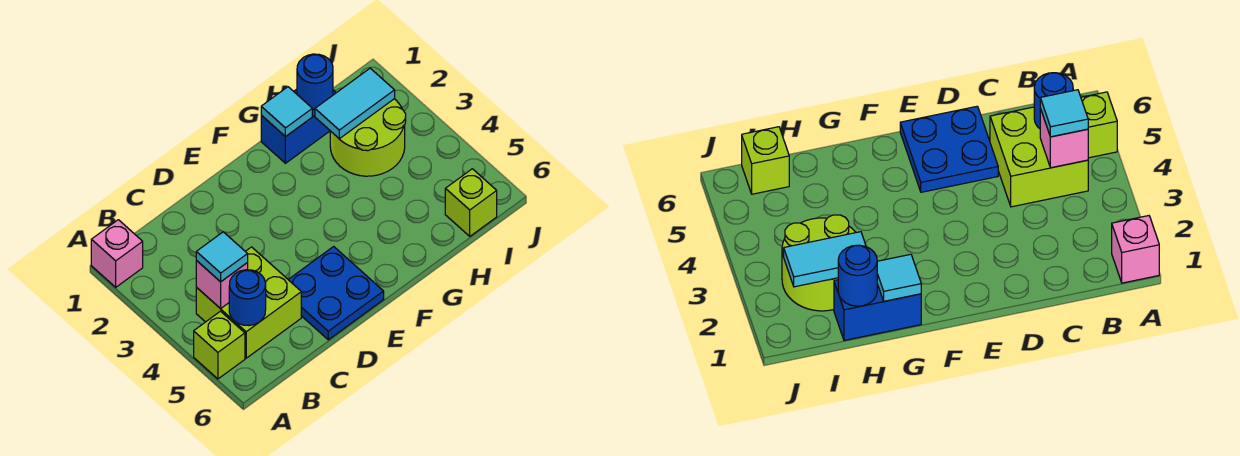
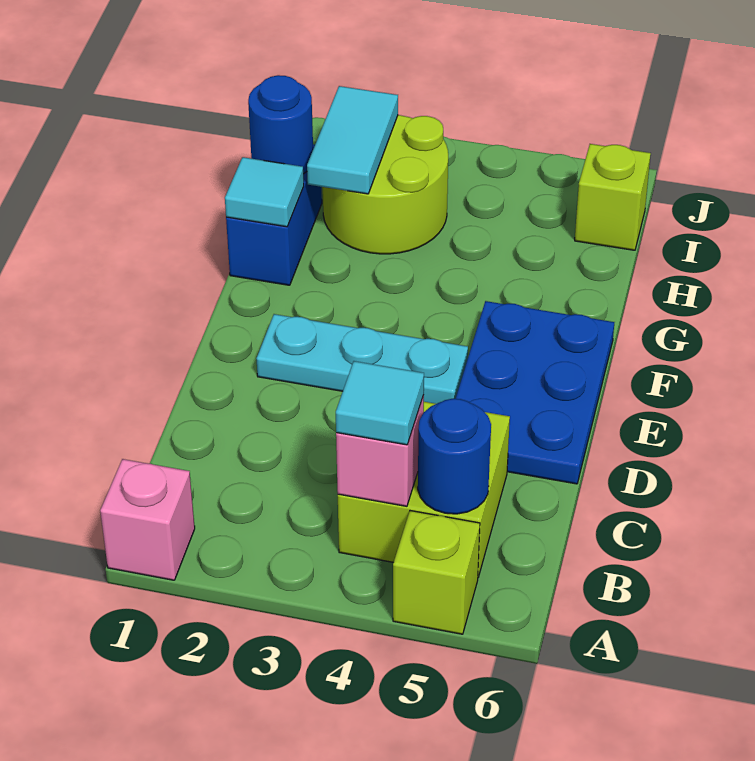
blue plate D5:E6 level 1 -> blue plate D5:F6 level 1
none -> cyan plate E2:E4 level 1

